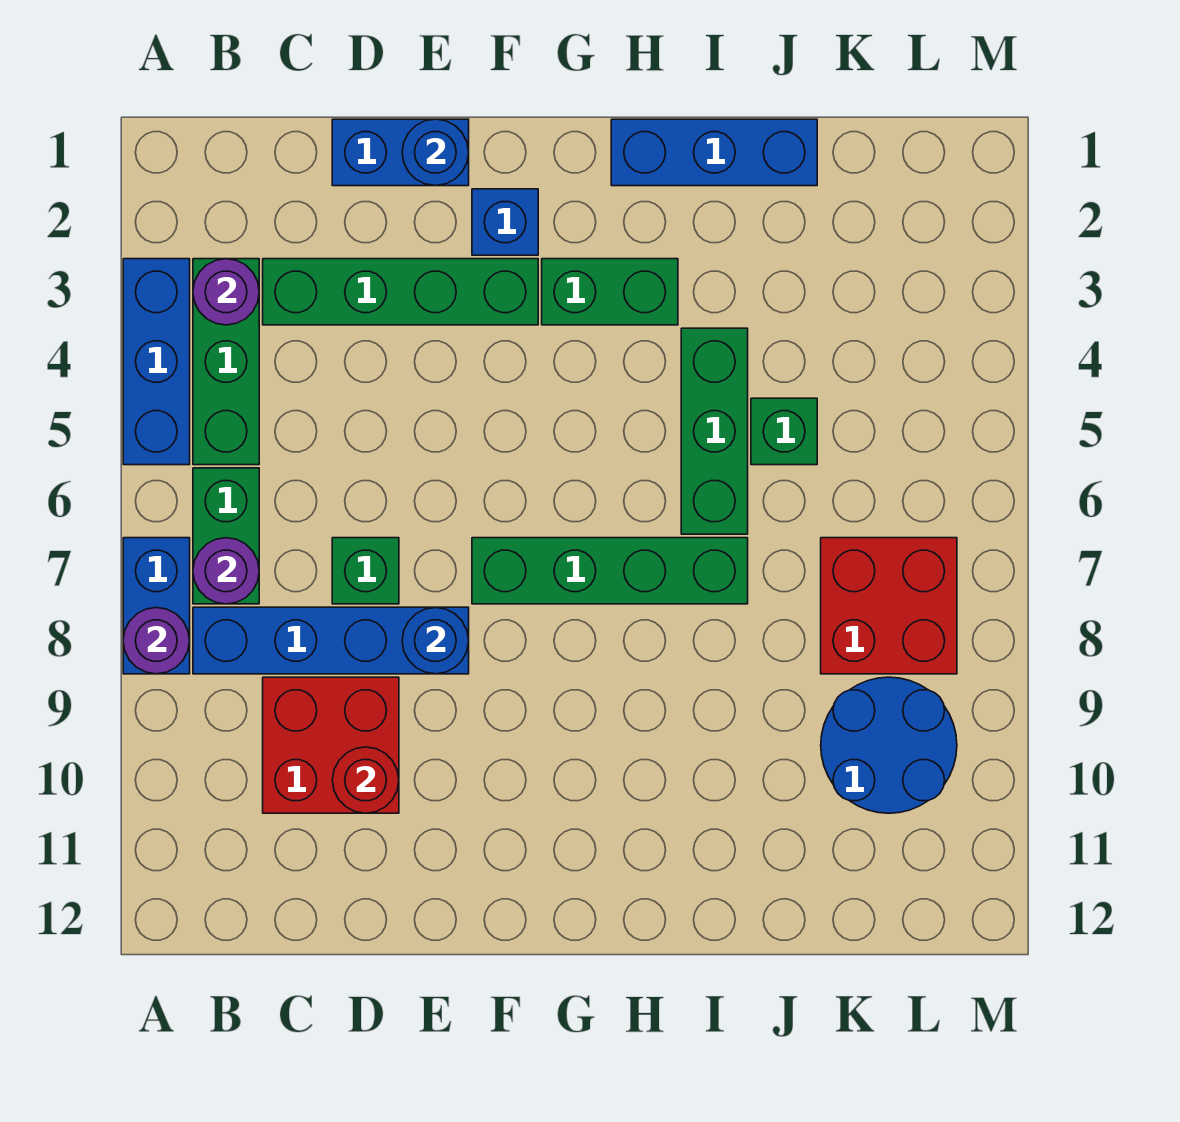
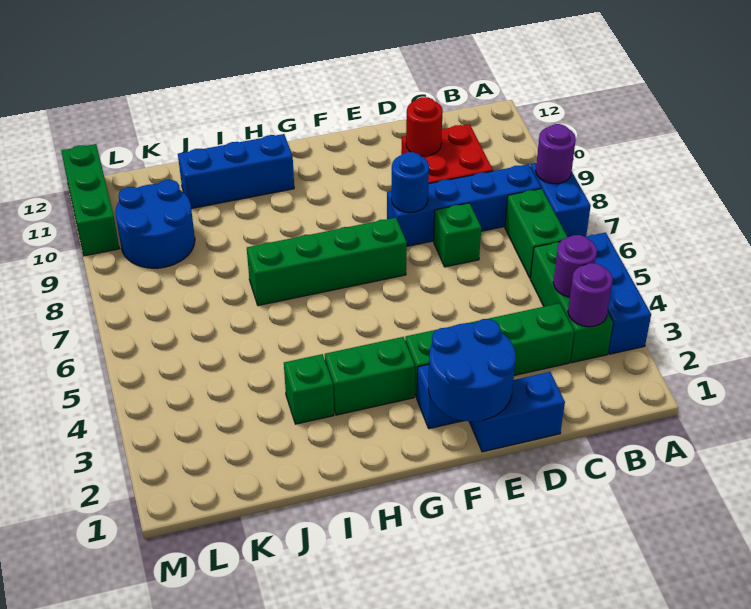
purple round brick B7 level 2 -> purple round brick B4 level 2
blue round brick E1 level 2 -> blue round brick E1:F2 level 2
blue brick H1:J1 level 1 -> blue brick H11:J11 level 1
green brick I4:I6 level 1 -> green brick M10:M12 level 1
green brick J5 level 1 -> green brick I3 level 1
red brick K7:L8 level 1 -> none

